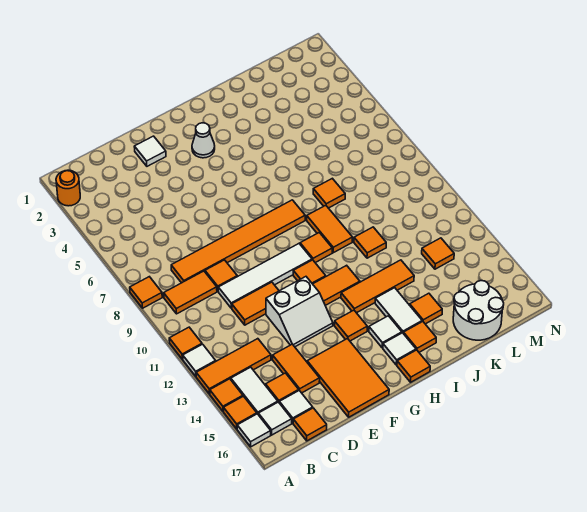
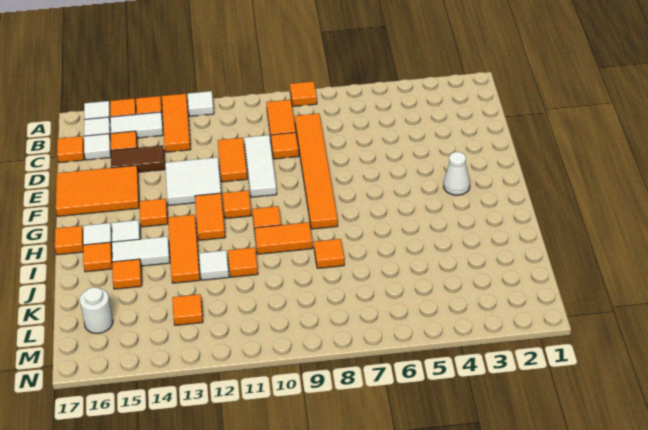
orange round brick A2 level 1 -> none
orange tile A11 level 1 -> none
white tile D10:G10 level 1 -> white tile D10:F10 level 1
orange tile D14:D15 level 1 -> brown tile D14:D15 level 1
white tile E2 level 1 -> white tile J12 level 1
white slope E12:F13 level 1 top 12 -> white tile E12:F13 level 1
white round brick K16:L17 level 1 -> white round brick L16 level 1

